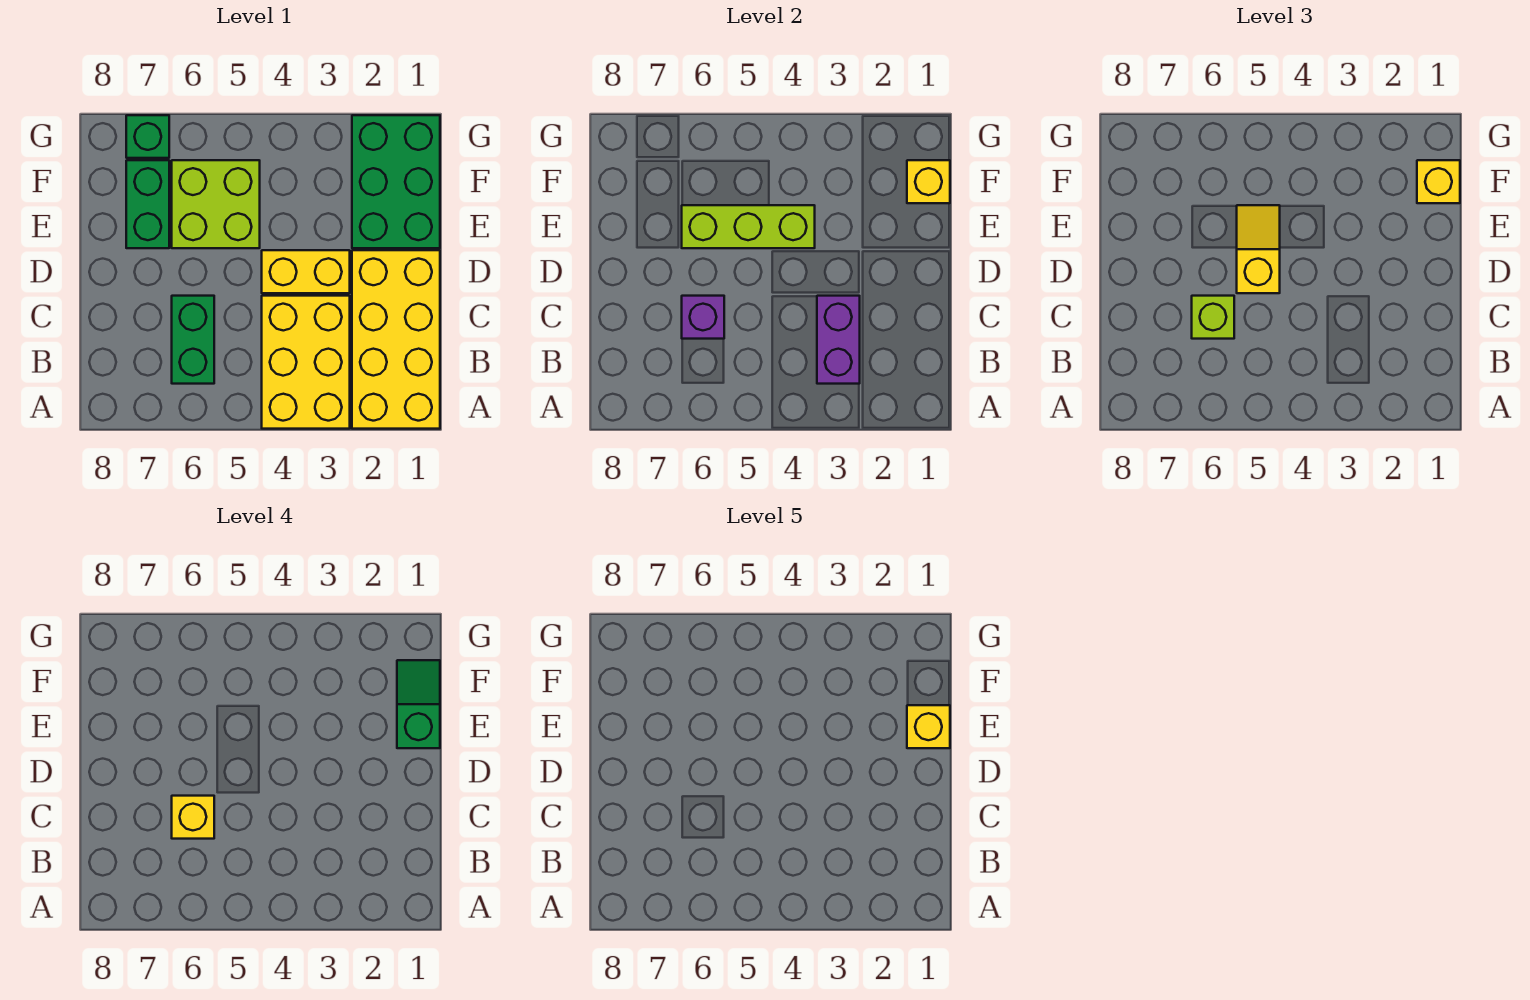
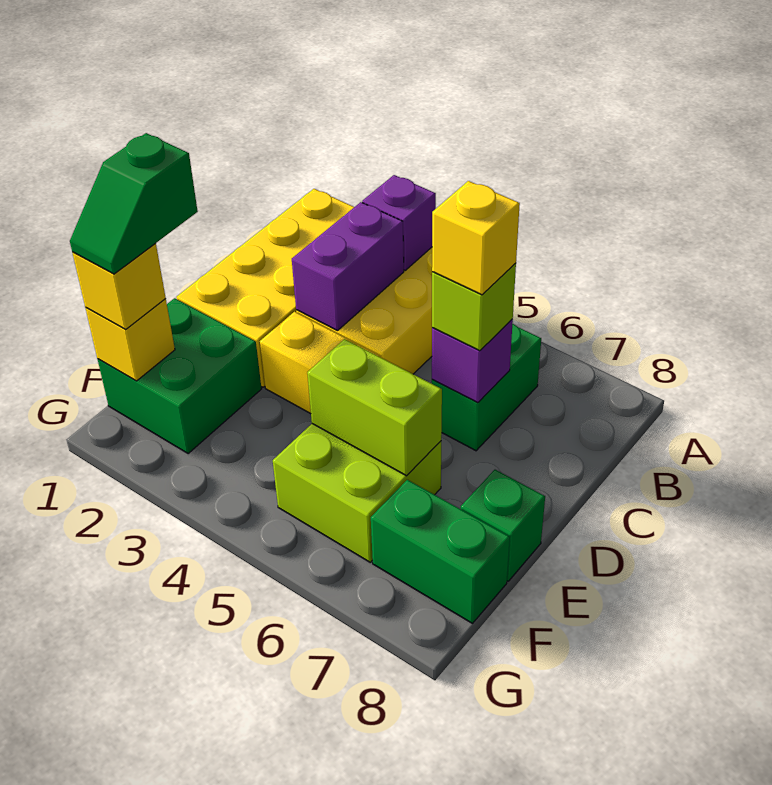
none -> purple brick A3 level 2
yellow slope D5:E5 level 3 top D -> none
green brick E1:G2 level 1 -> green brick E1:F2 level 1
yellow brick E1 level 5 -> none
lime brick E4:E6 level 2 -> lime brick E5:E6 level 2
green brick E7:F7 level 1 -> green brick F7:F8 level 1
green brick G7 level 1 -> green brick E8 level 1

